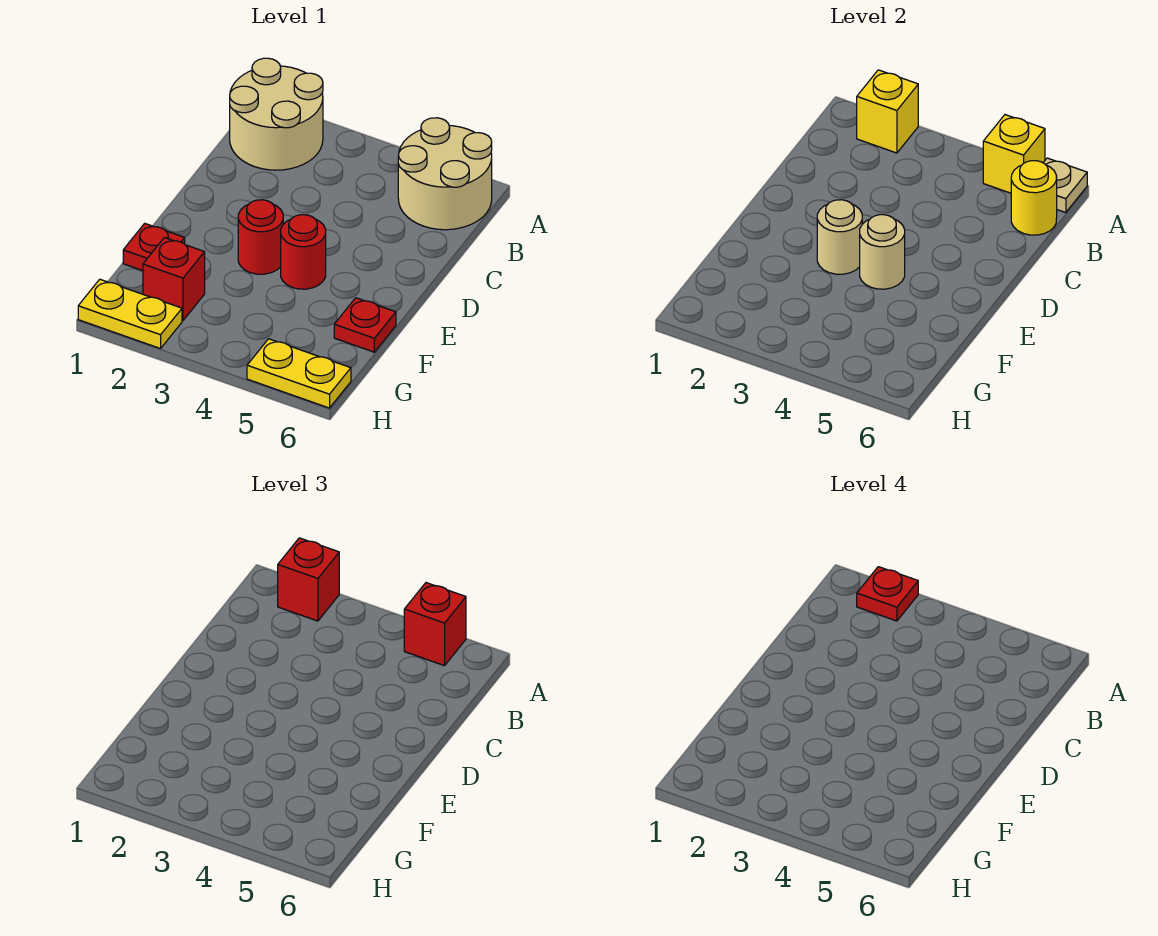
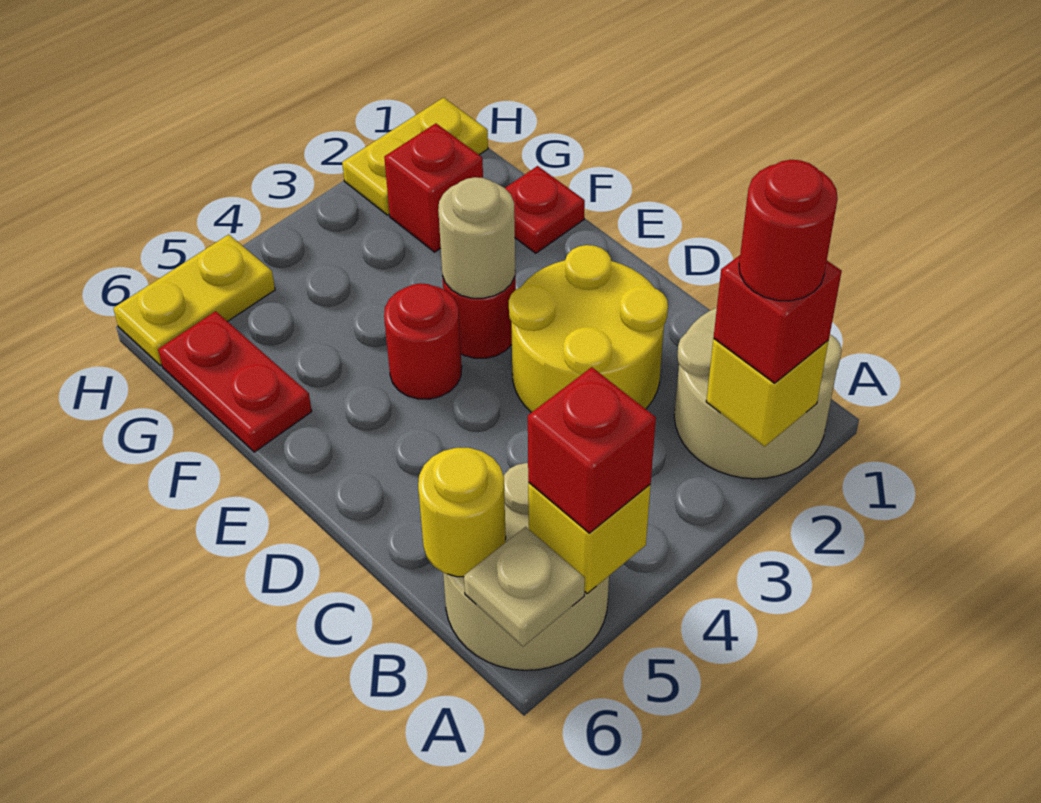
red plate A2 level 4 -> red round brick A2 level 4
none -> yellow round brick C2:D3 level 1
tan round brick E4 level 2 -> none
red plate F6 level 1 -> red plate F6:G6 level 1

